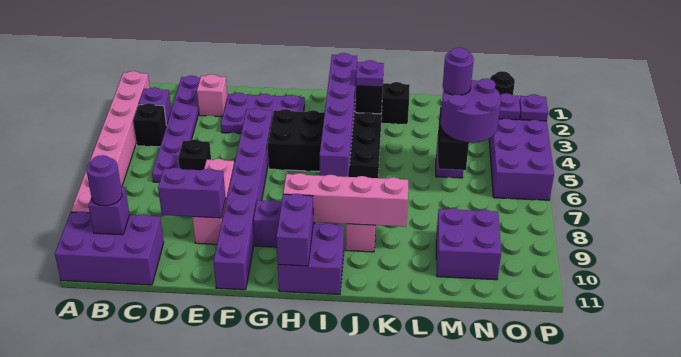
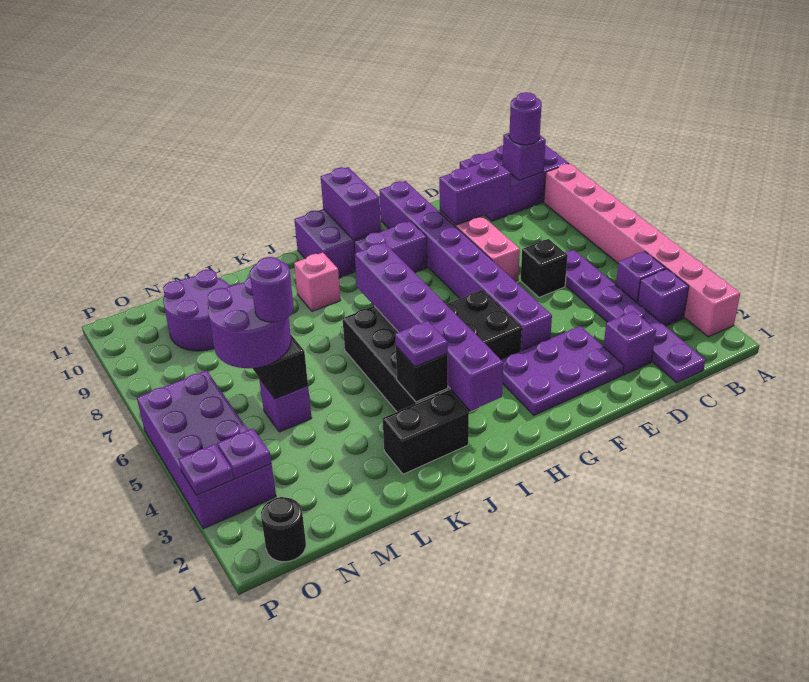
black brick B4 level 1 -> purple brick B4 level 1
pink brick D2 level 1 -> purple brick D2 level 1
pink brick H9:K9 level 2 -> none
purple brick M9:N10 level 1 -> purple round brick M9:N10 level 1

